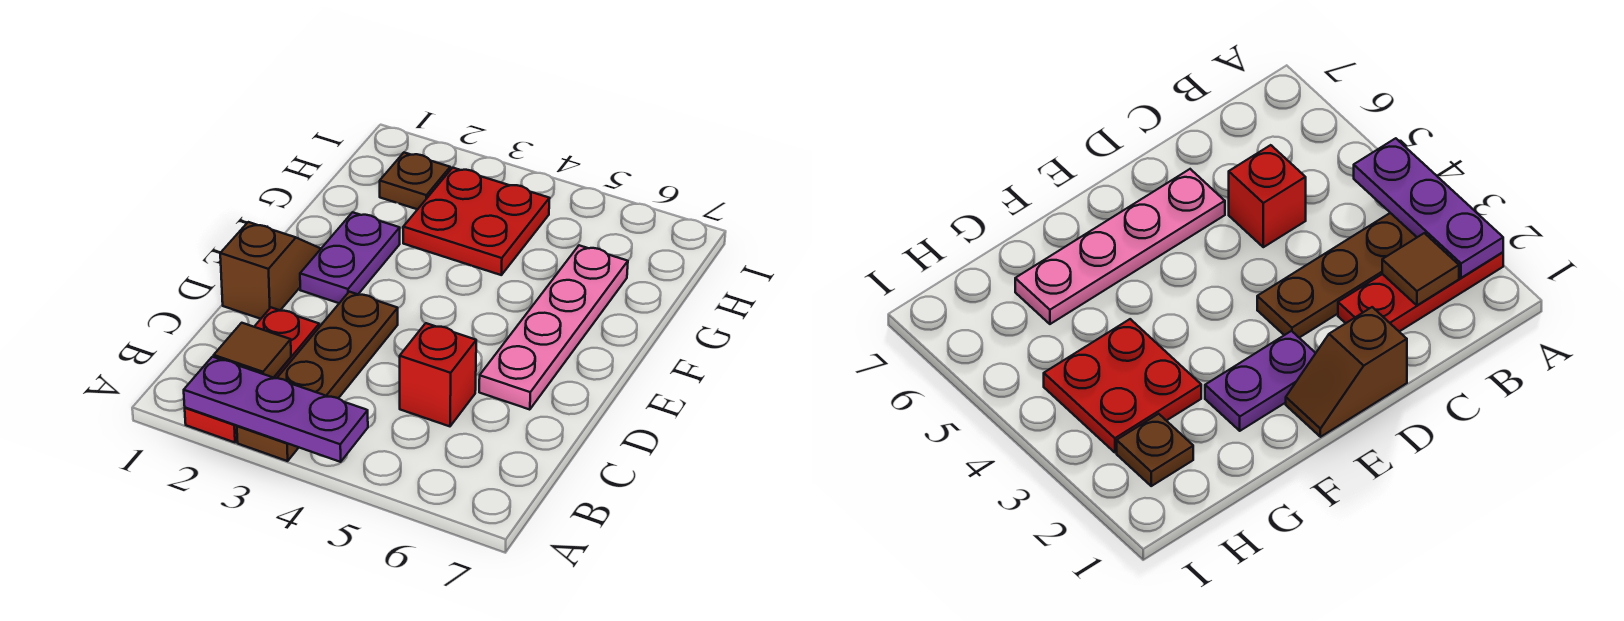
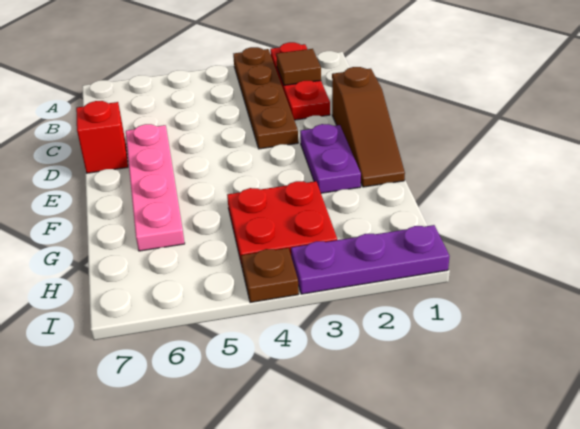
purple plate A2:A4 level 2 -> purple plate I1:I3 level 1
red brick C5 level 1 -> red brick D7 level 1
brown slope D1:E1 level 1 top D -> brown slope D1:F1 level 1 top D
brown plate H2 level 1 -> brown plate I4 level 1

